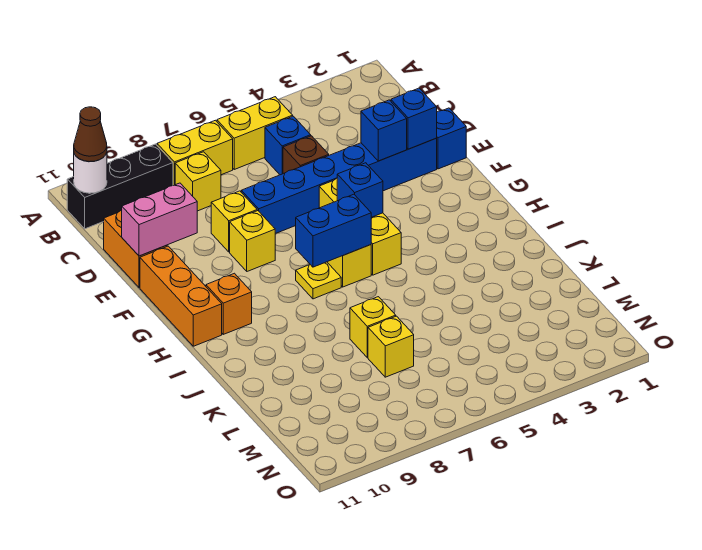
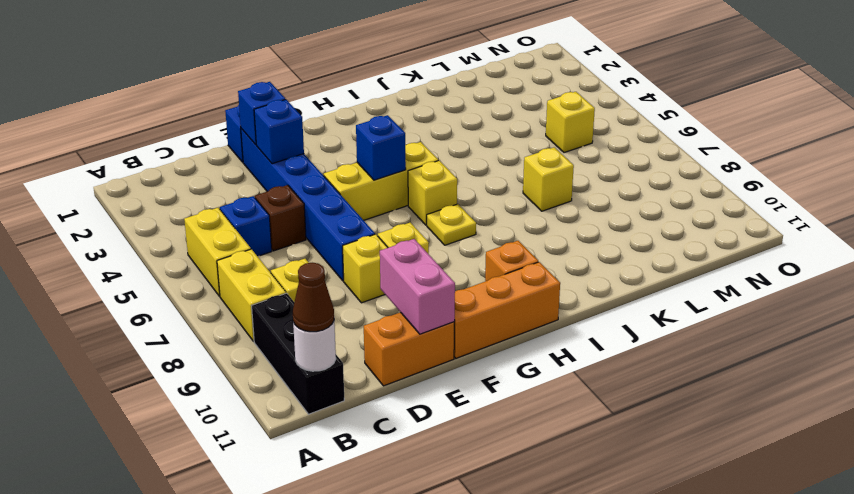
blue brick H6:H7 level 2 -> none
yellow brick L7 level 1 -> yellow brick M5 level 1

